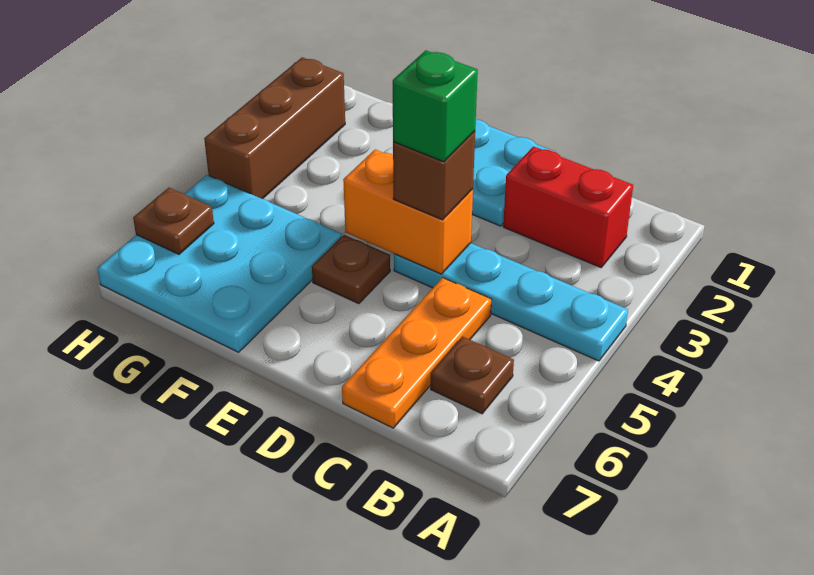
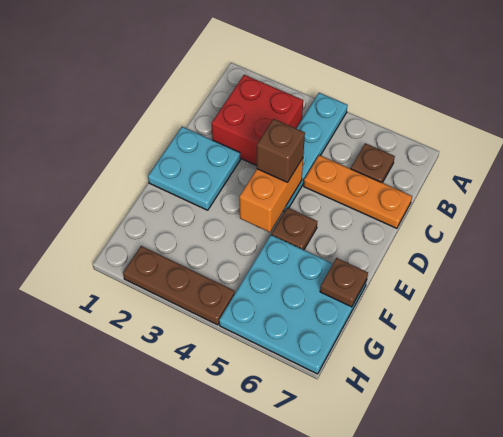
red brick B2:C2 level 1 -> red brick B2:C3 level 1
green brick D4 level 4 -> none
brown brick H2:H4 level 1 -> brown plate H2:H4 level 1
brown plate H6 level 2 -> brown plate F7 level 2

